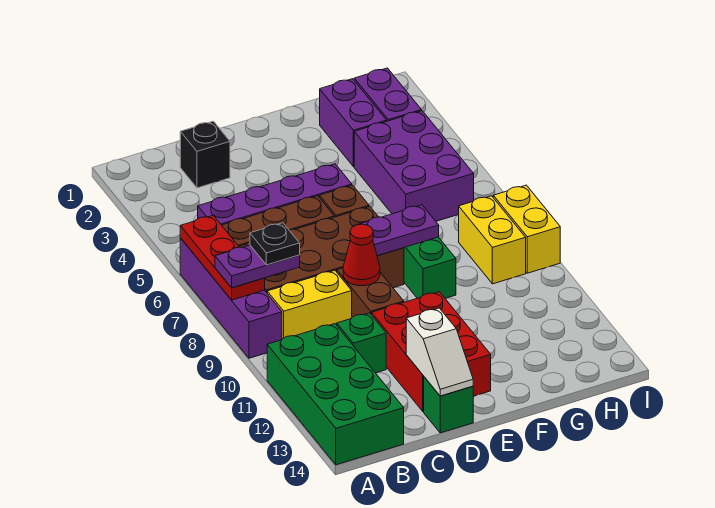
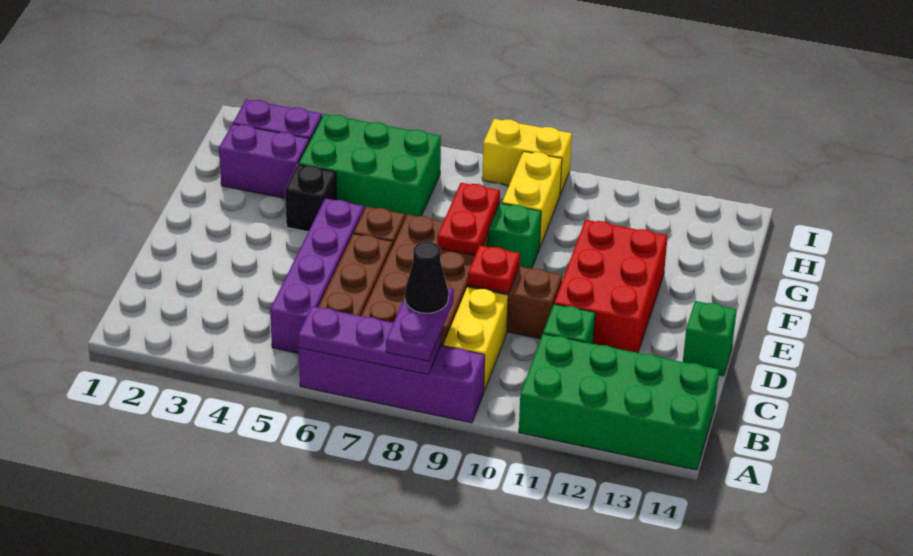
red plate A6:A8 level 2 -> purple plate A6:A8 level 2
black plate B8 level 4 -> black cone B8 level 4
black brick C2 level 1 -> black brick F4 level 1
red cone D9 level 2 -> red plate D9 level 2
red brick D11:E13 level 1 -> red brick D11:F12 level 1
white slope D13:D14 level 2 top 13 -> none
purple plate E8:F8 level 2 -> red plate E8:F8 level 2
purple brick G4:H6 level 1 -> green brick G4:H6 level 1
yellow brick H8:H9 level 1 -> yellow brick G9:H9 level 1

